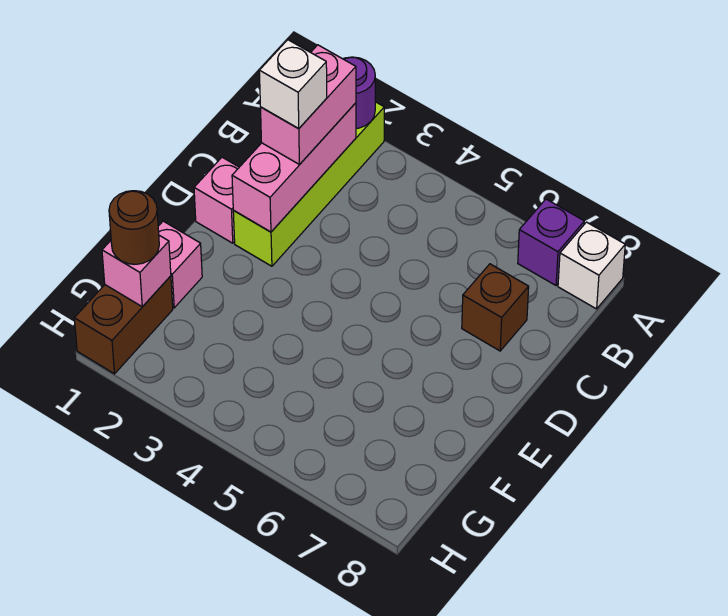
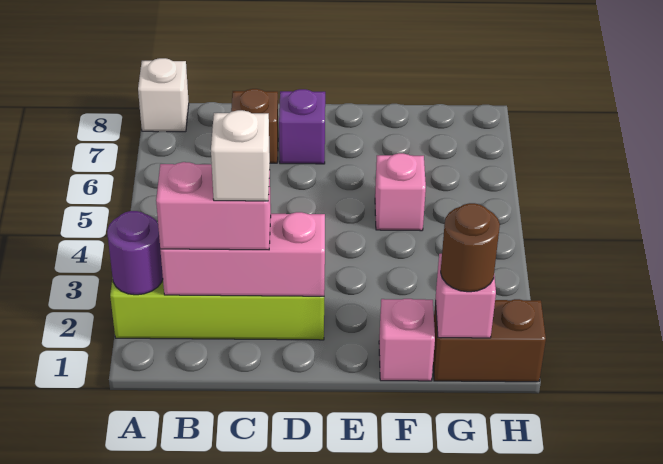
purple brick A7 level 1 -> purple brick D7 level 1
pink brick D1 level 1 -> pink brick F5 level 1

